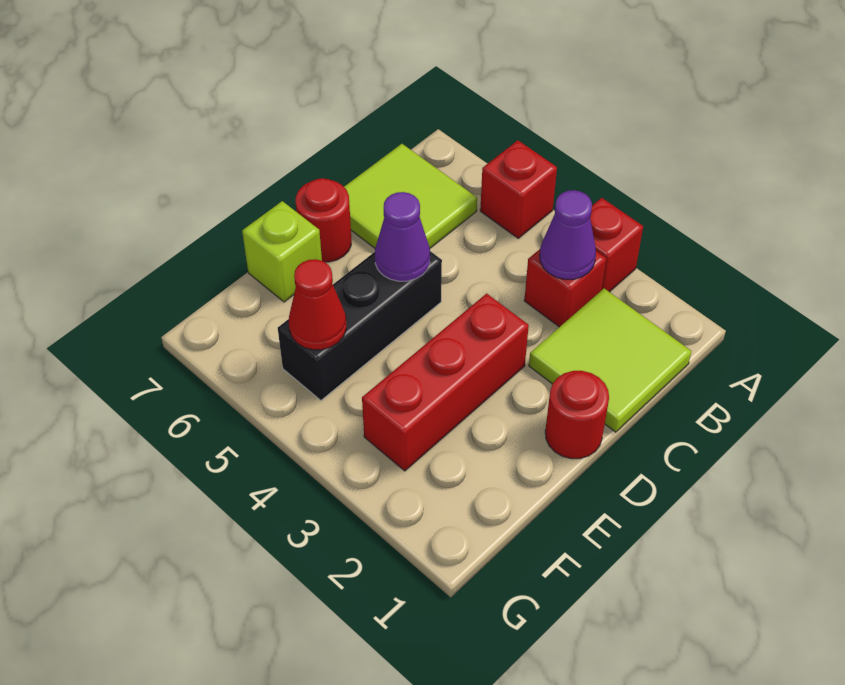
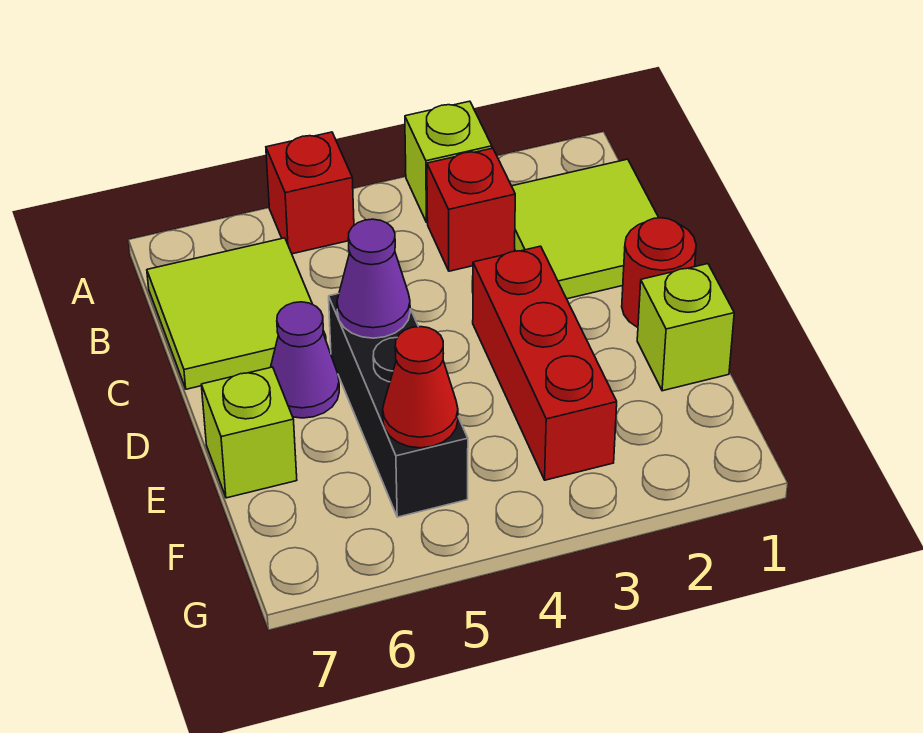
red brick A3 level 1 -> lime brick A3 level 1
purple cone B3 level 2 -> purple cone D6 level 1
red round brick D7 level 1 -> none
none -> lime brick E1 level 1

